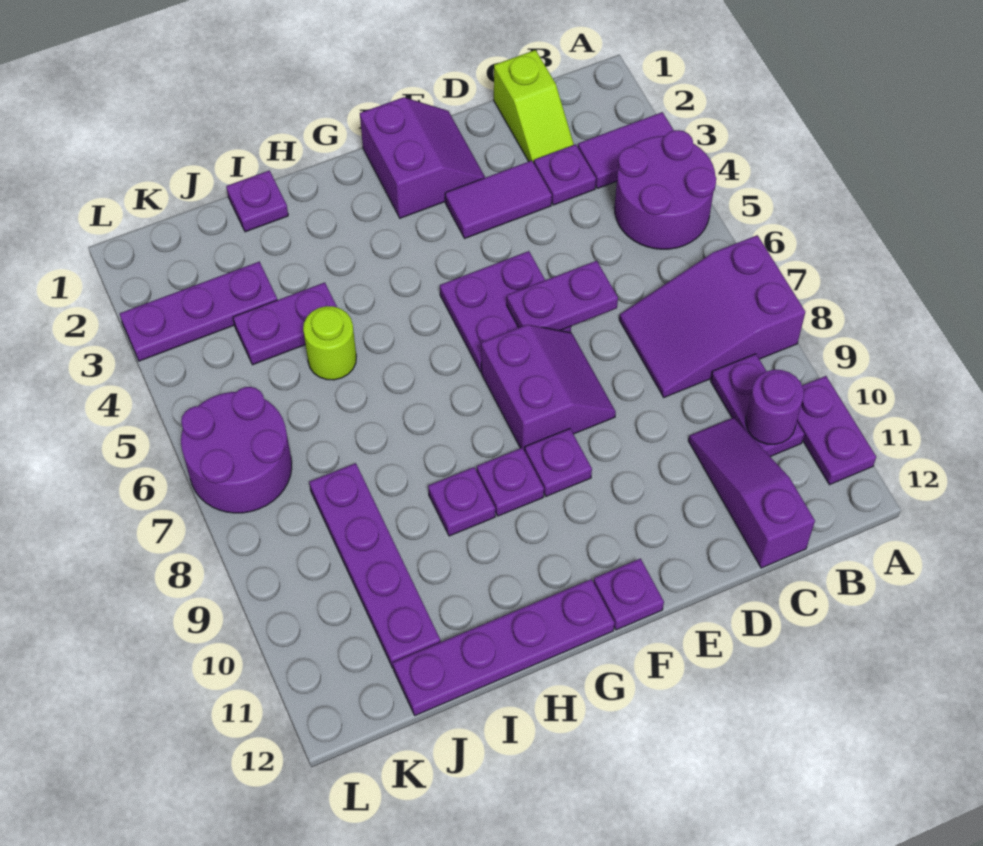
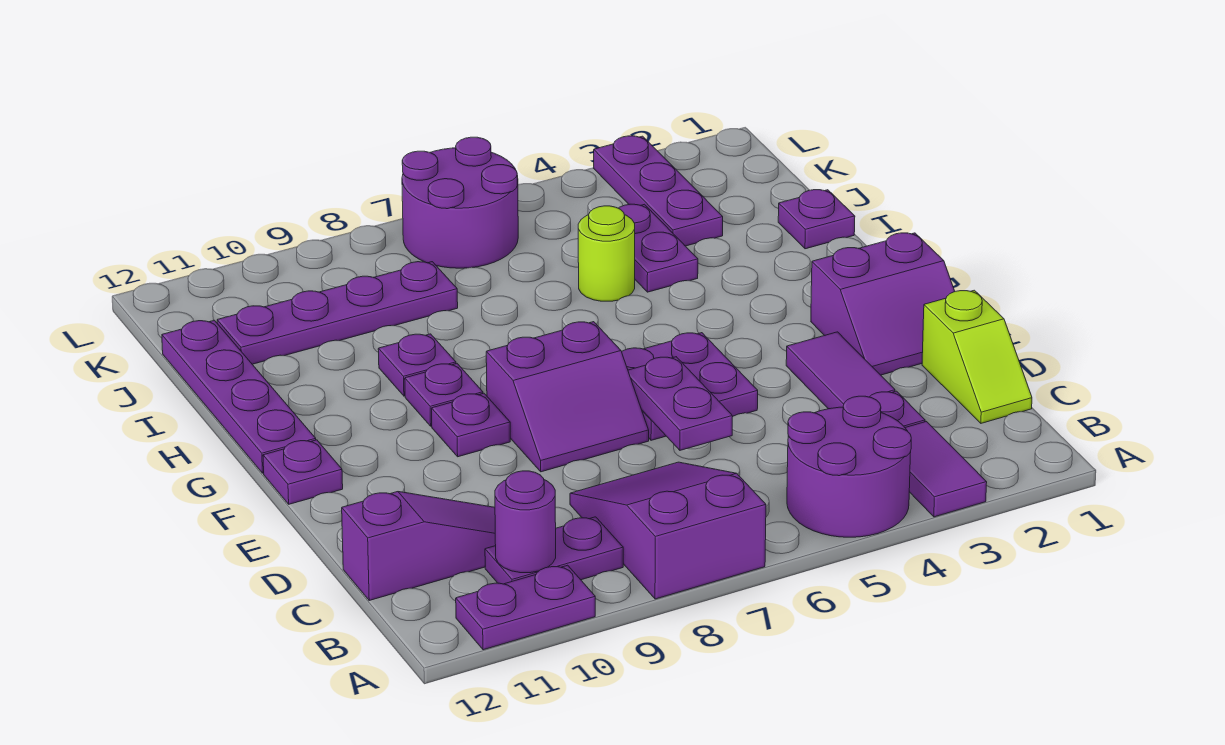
lime slope C1:C2 level 1 top 1 -> lime slope C1:D1 level 1 top D

